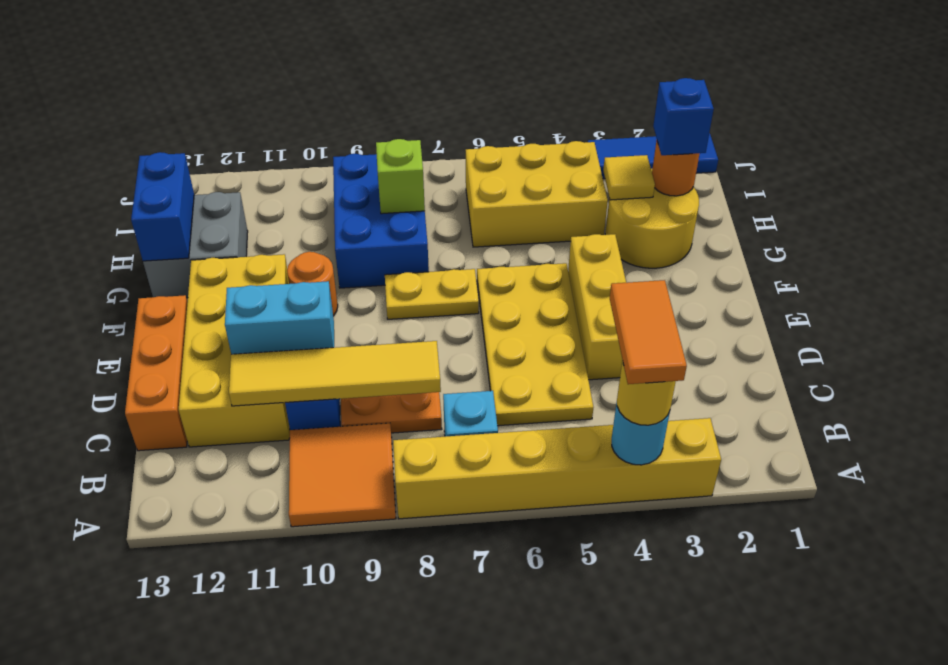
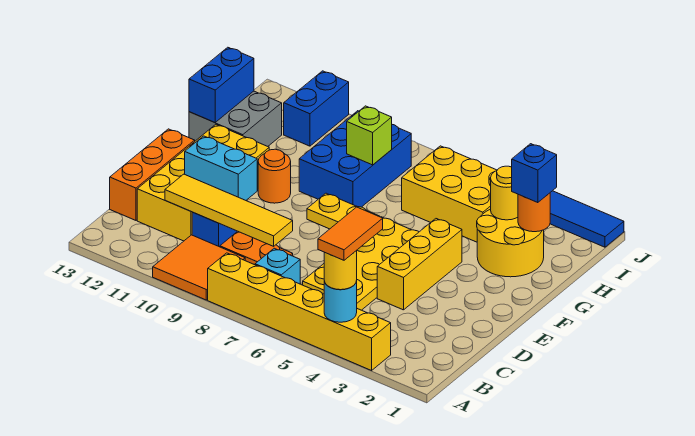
yellow tile H3 level 2 -> yellow round brick H3 level 2
none -> blue brick I11:J11 level 1

